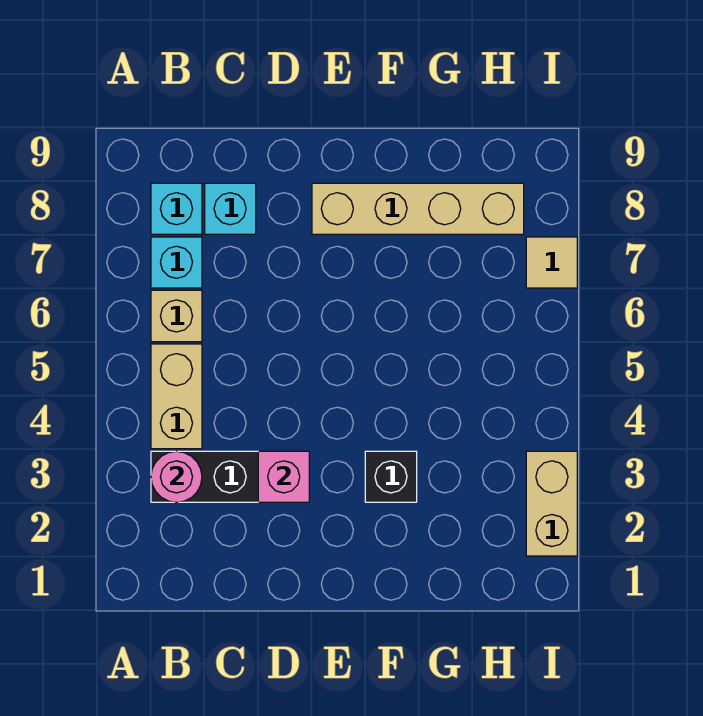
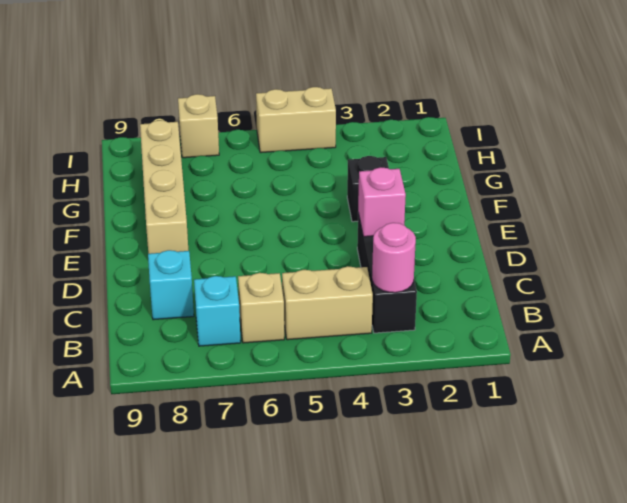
cyan brick B8 level 1 -> none
tan brick I2:I3 level 1 -> tan brick I4:I5 level 1
tan tile I7 level 1 -> tan brick I7 level 1

